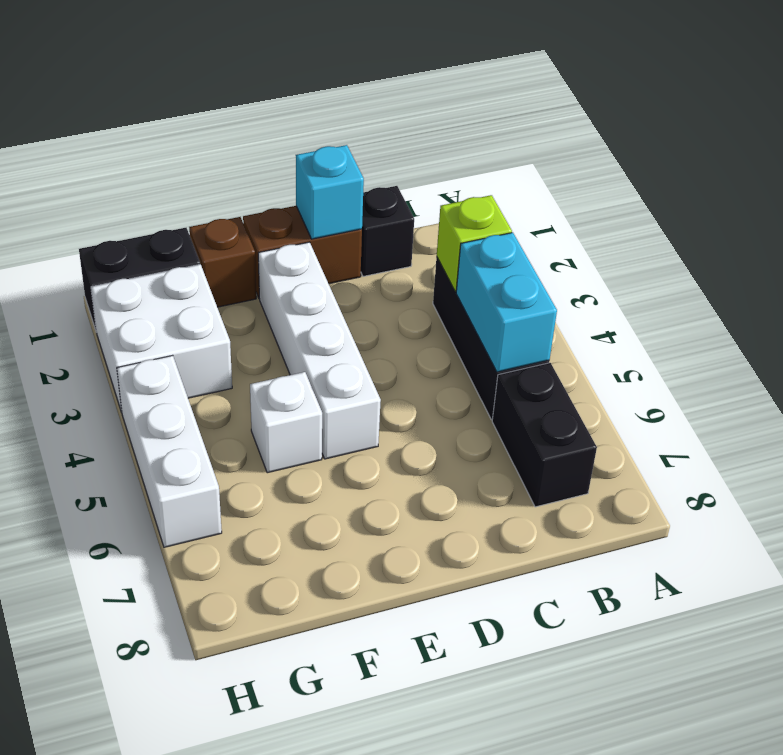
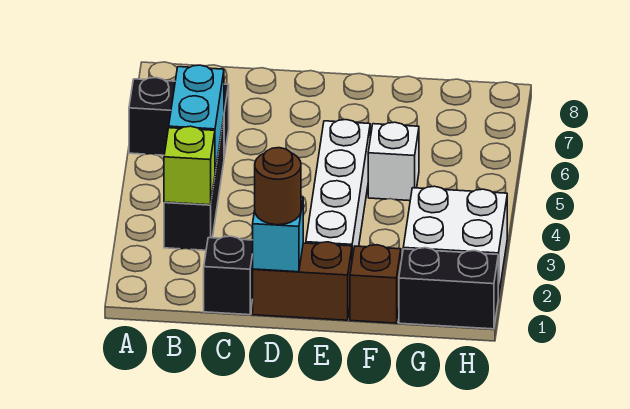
black brick B6:B7 level 1 -> black brick A6:B6 level 1
none -> brown round brick D1 level 3
white brick H4:H6 level 1 -> none

